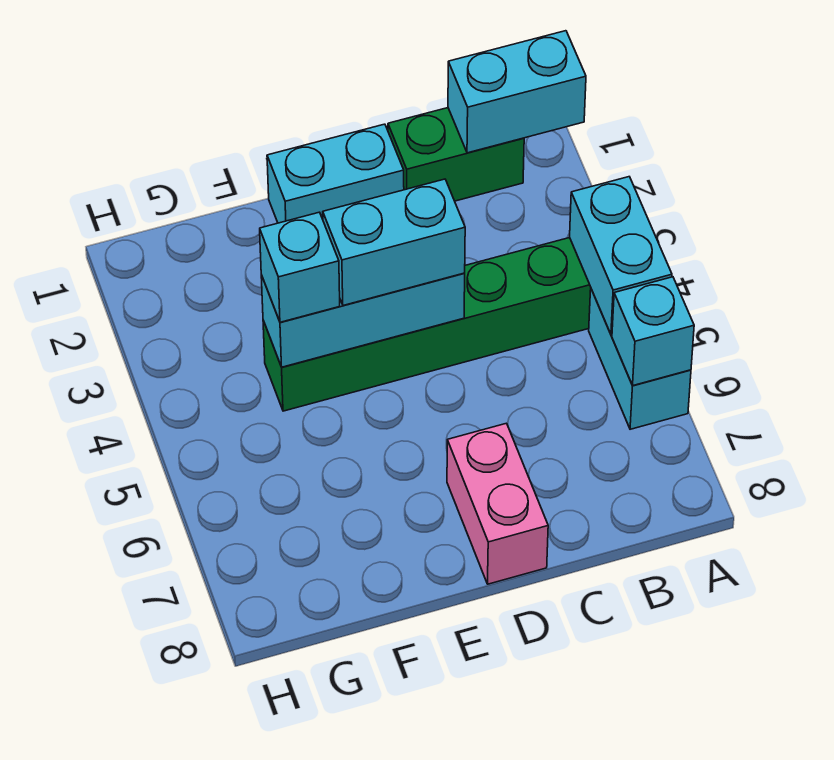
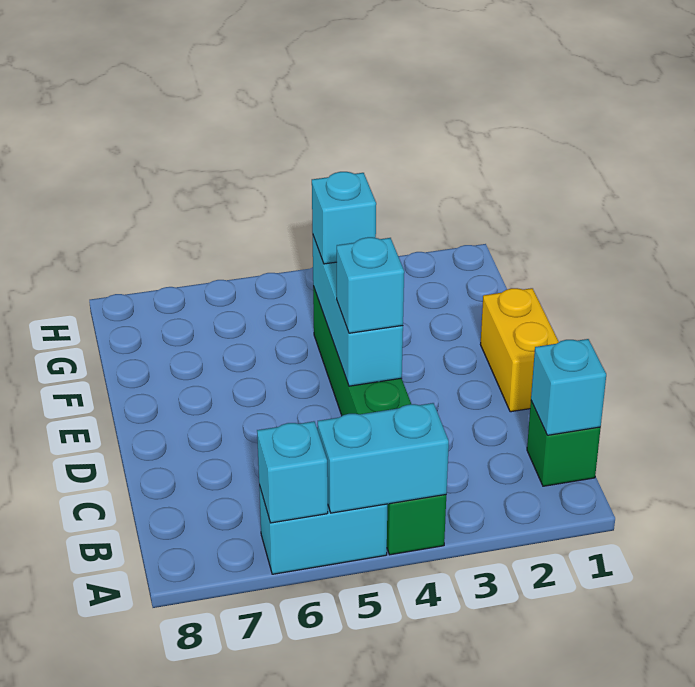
cyan brick A1:B1 level 2 -> cyan brick B1 level 2
green brick B1:C1 level 1 -> green brick B1 level 1
cyan brick D1:E1 level 1 -> yellow brick D1:E1 level 1
cyan brick D4:E4 level 3 -> cyan brick D4 level 3
pink brick D7:D8 level 1 -> none

